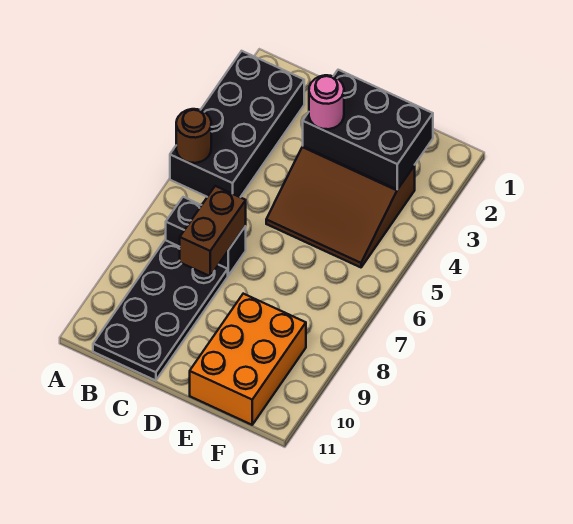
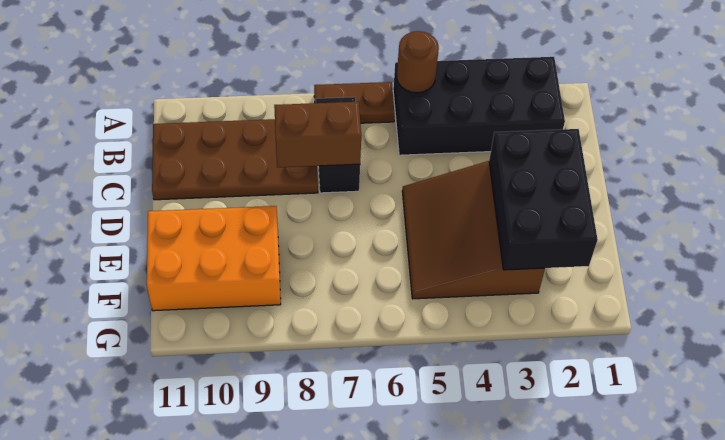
none -> brown plate A6:A7 level 1
black plate B8:C11 level 1 -> brown plate B8:C11 level 1
pink round brick D3 level 3 -> none

